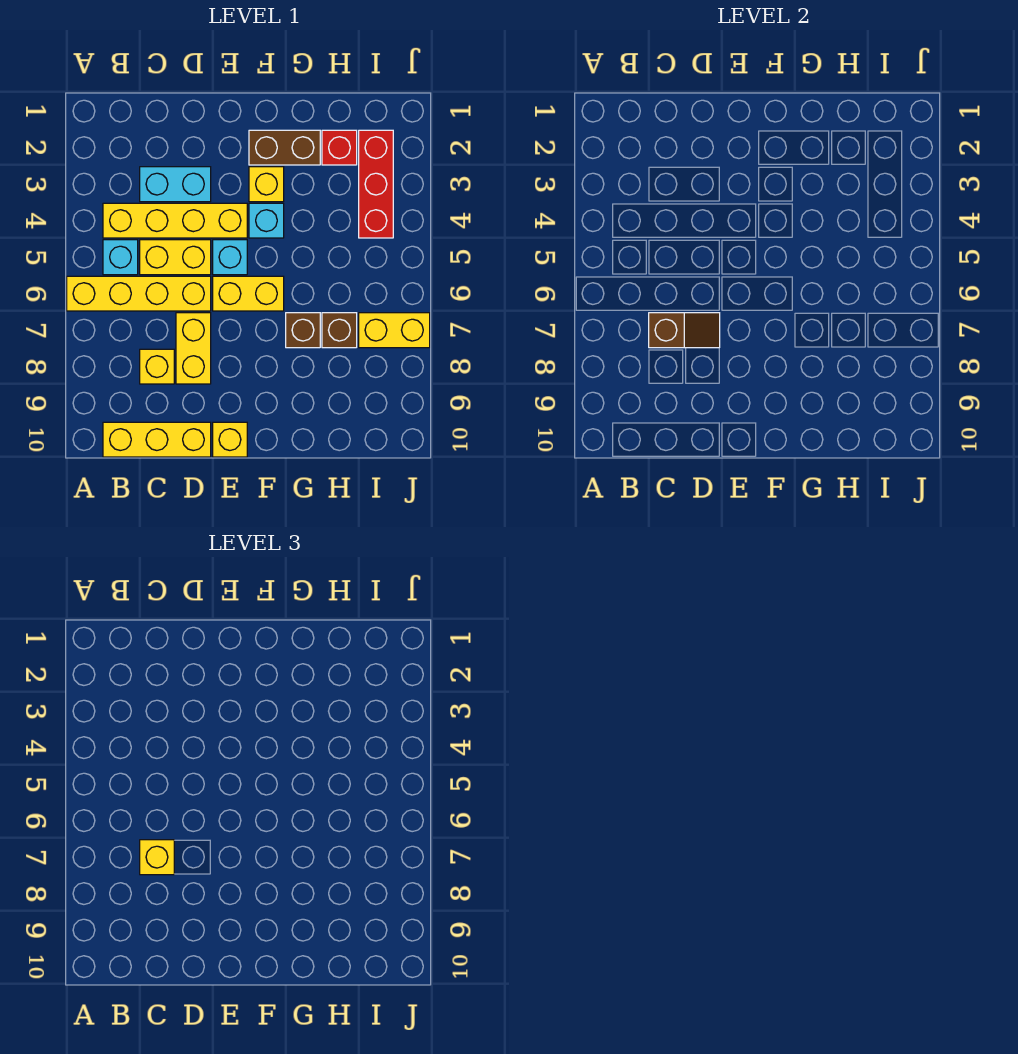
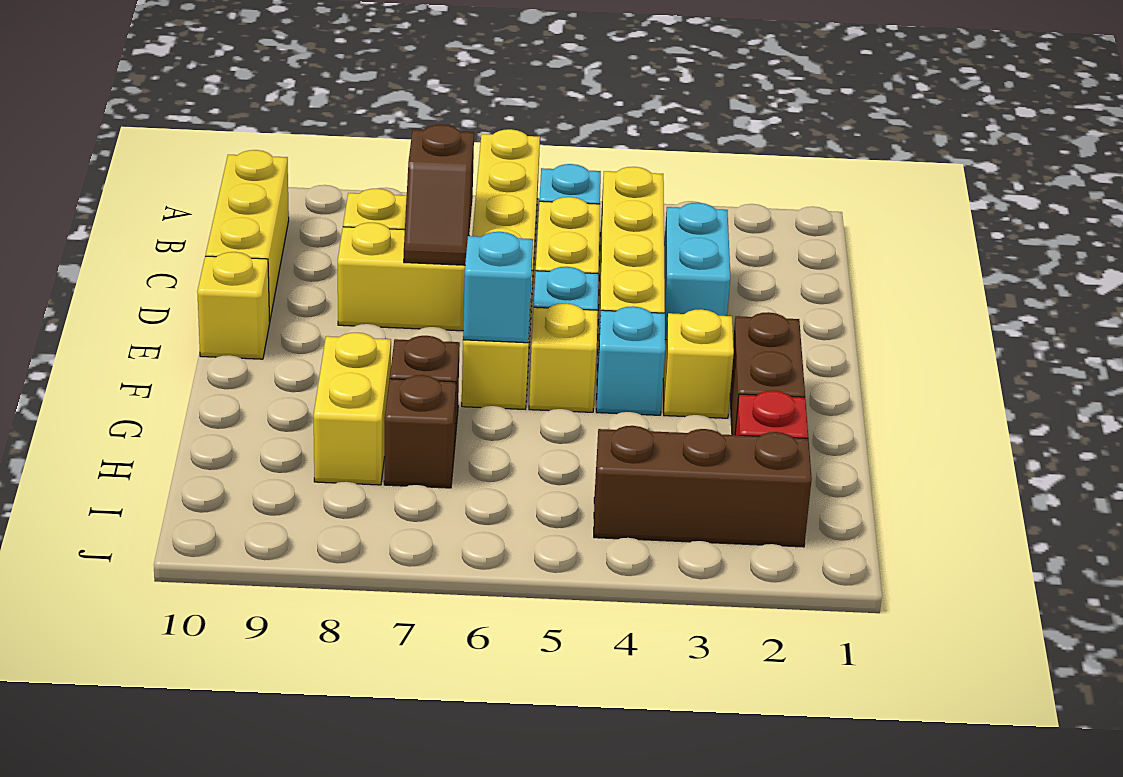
yellow brick C7 level 3 -> yellow brick F5 level 1
none -> cyan brick F6 level 2
red brick I2:I4 level 1 -> brown brick I2:I4 level 1
yellow brick I7:J7 level 1 -> yellow brick G8:H8 level 1

